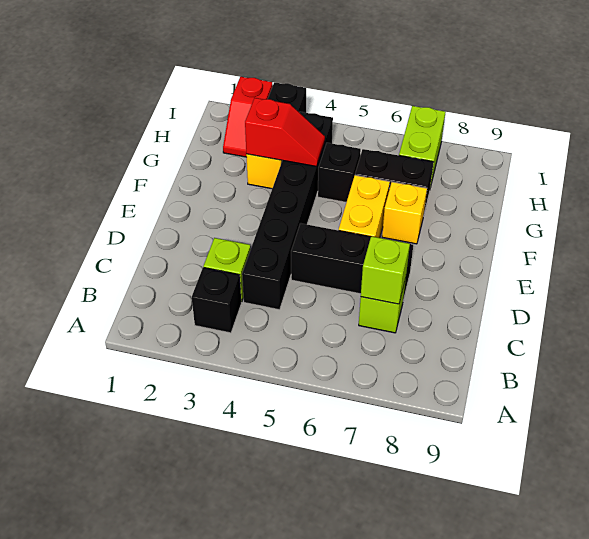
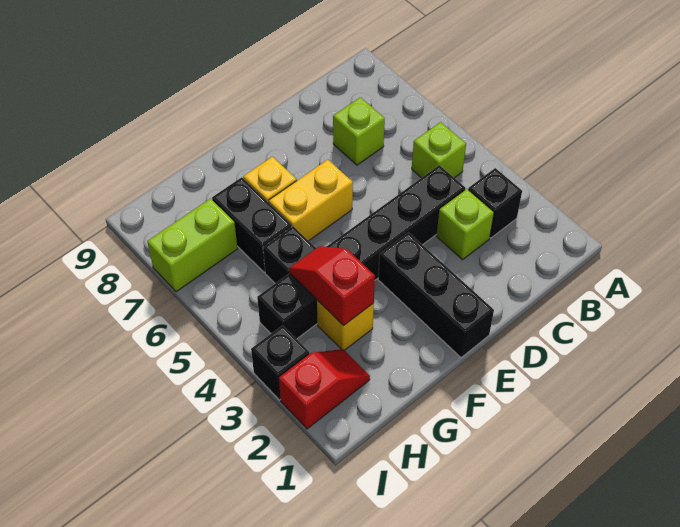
lime brick C7 level 2 -> lime brick B5 level 1
black brick D5:D7 level 1 -> black brick E1:E3 level 1

